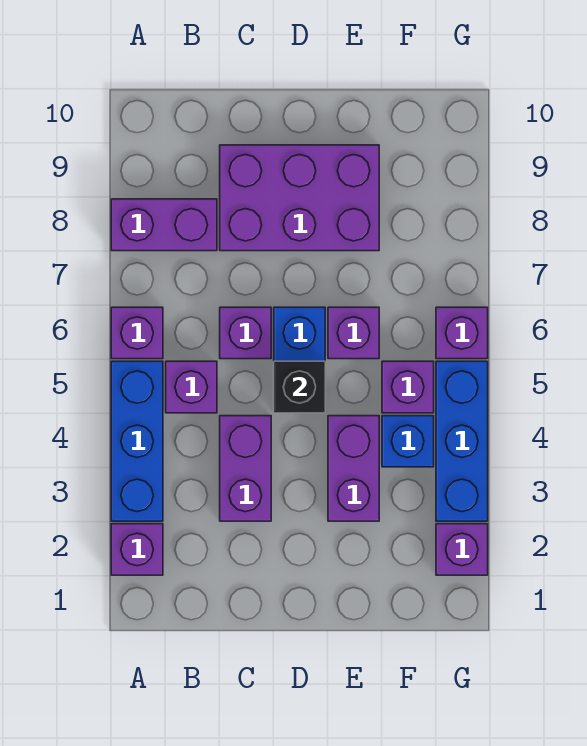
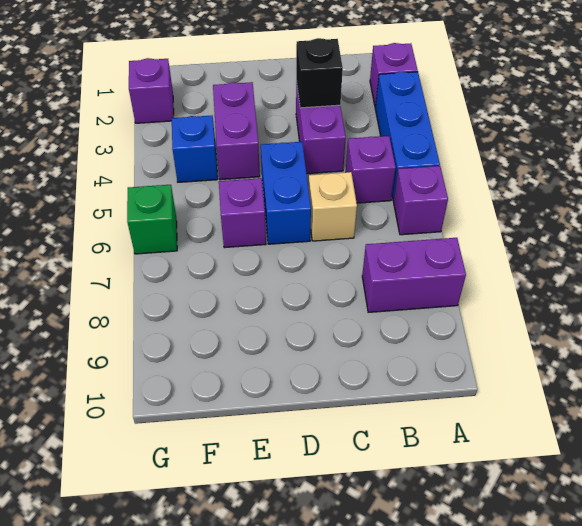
purple brick C6 level 1 -> tan brick C6 level 1
purple brick C8:E9 level 1 -> none
black brick D5 level 2 -> black brick C3 level 2
purple brick F5 level 1 -> none
blue brick G3:G5 level 1 -> none
purple brick G6 level 1 -> green brick G6 level 1

